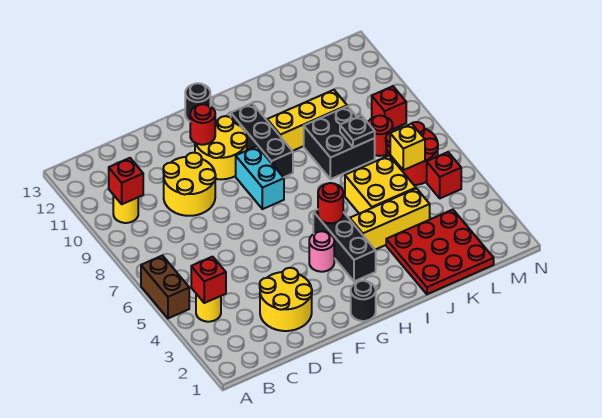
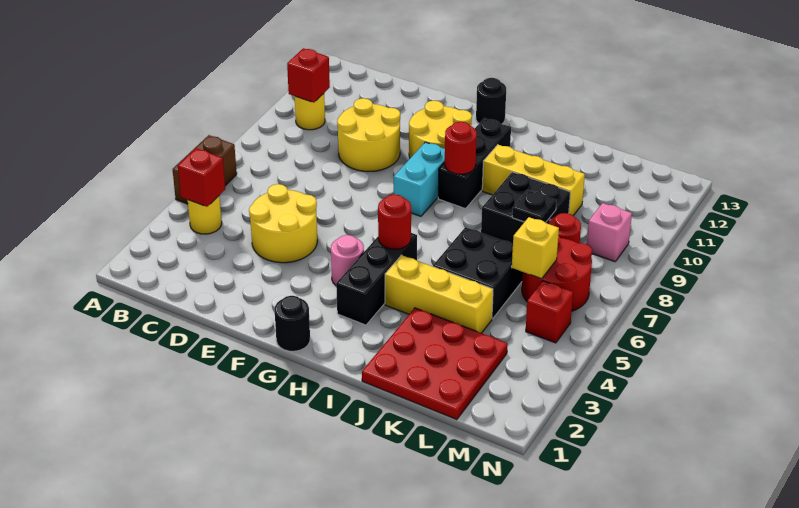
yellow round brick D2:E3 level 1 -> yellow round brick D4:E5 level 1
red round brick F11 level 2 -> red round brick H9 level 2
yellow brick J5:K6 level 1 -> black brick J5:K6 level 1
red brick M9 level 1 -> pink brick M9 level 1

